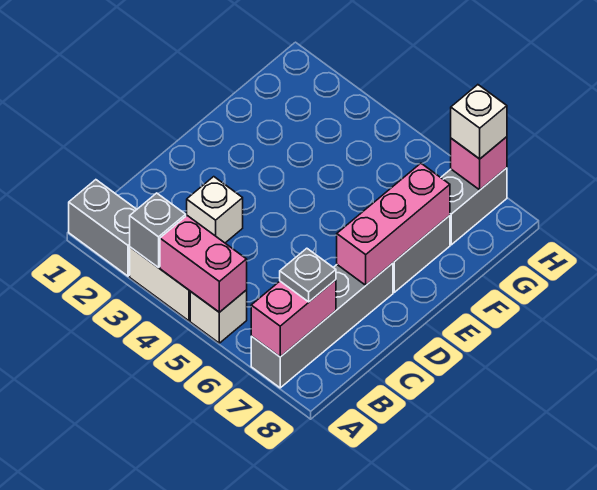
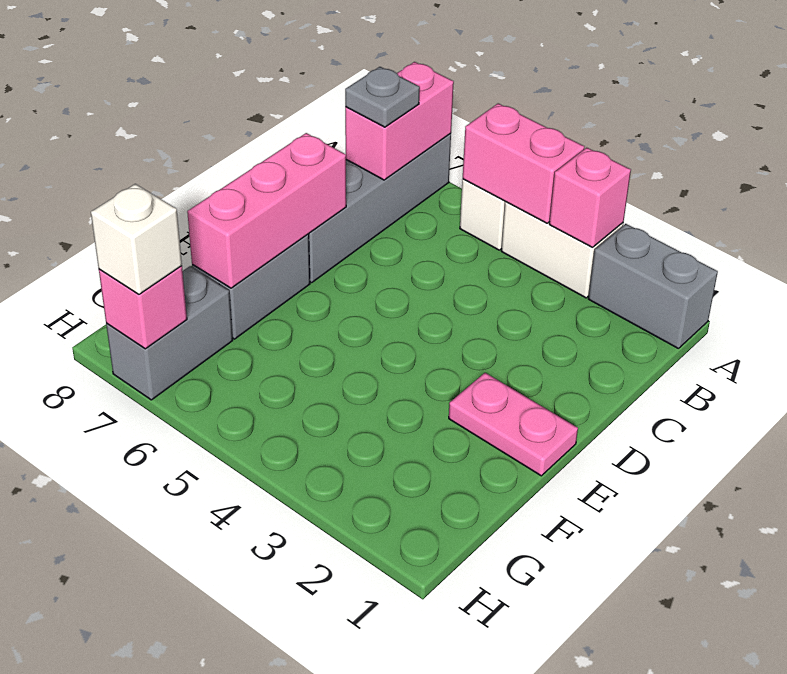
grey brick A3 level 2 -> pink brick A3 level 2
white brick C3 level 1 -> none
none -> pink plate E1:E2 level 1

